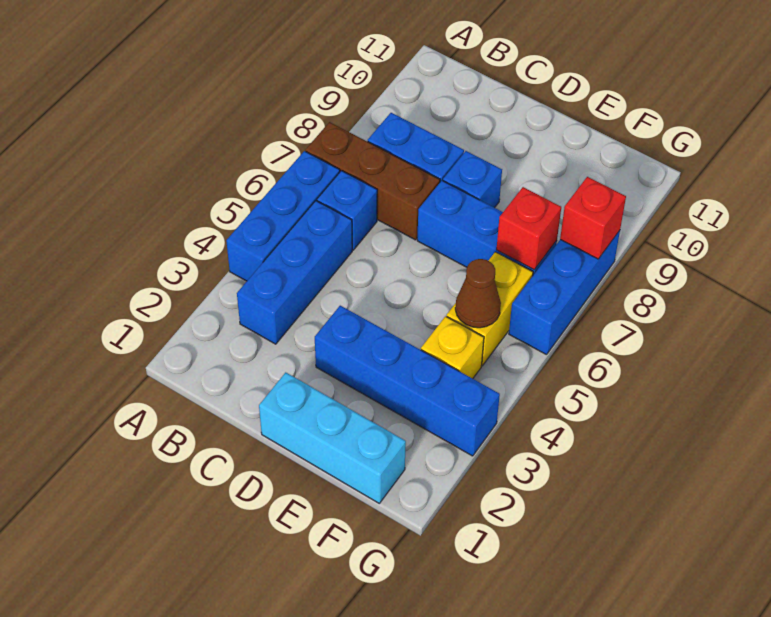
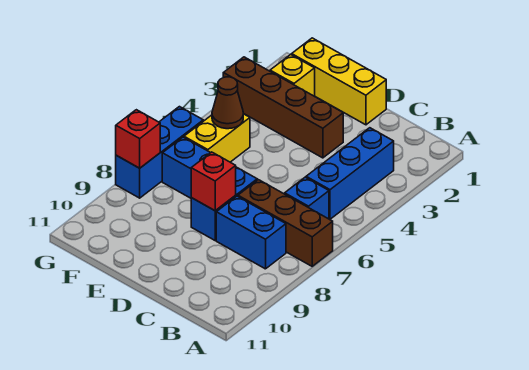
blue brick A4:A6 level 1 -> none
cyan brick D1:F1 level 1 -> yellow brick D1:F1 level 1
blue brick D3:G3 level 1 -> brown brick D3:G3 level 1
yellow brick F4 level 1 -> yellow brick F2 level 1
red brick F7 level 2 -> red brick D8 level 2

